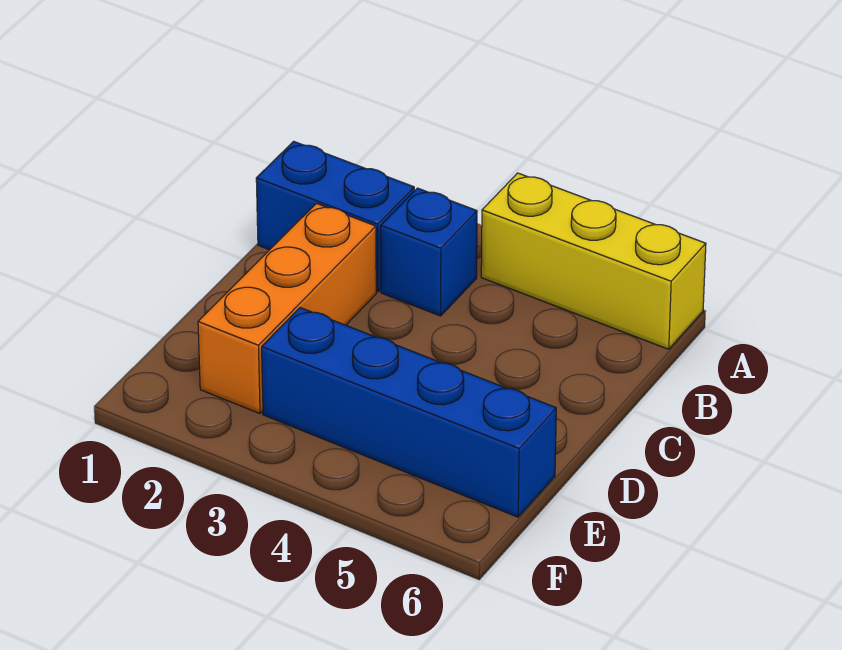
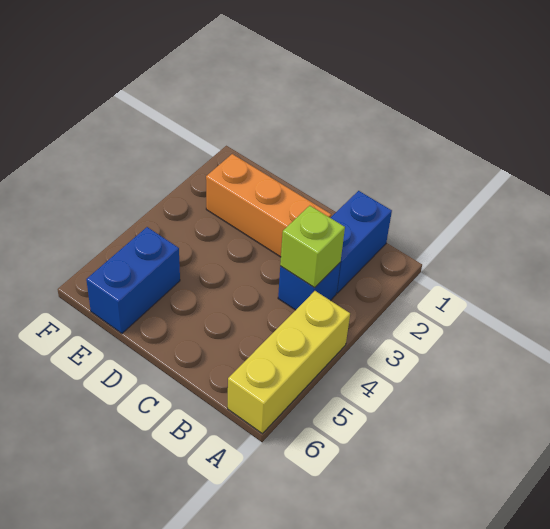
none -> lime brick B3 level 2
blue brick E3:E6 level 1 -> blue brick E5:E6 level 1

